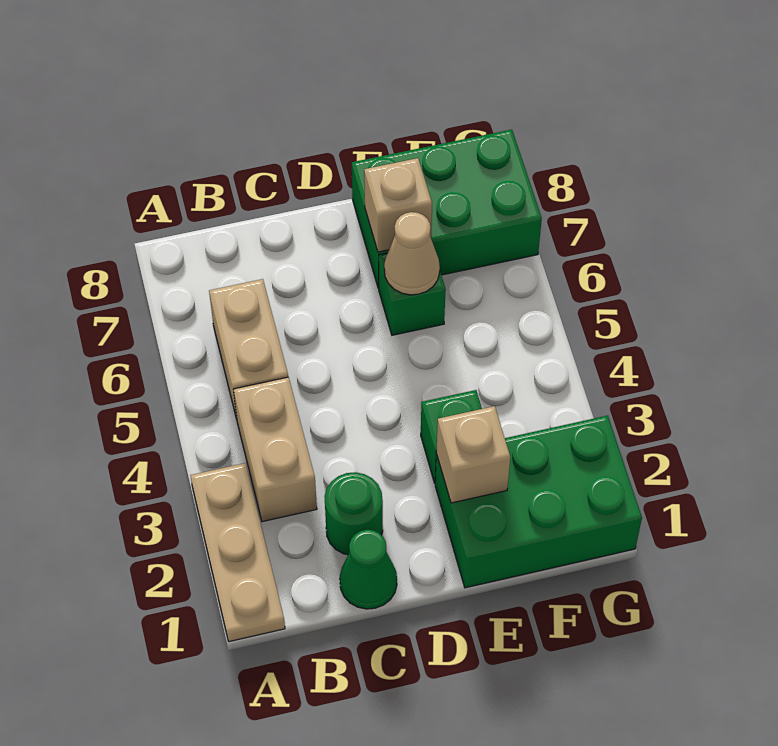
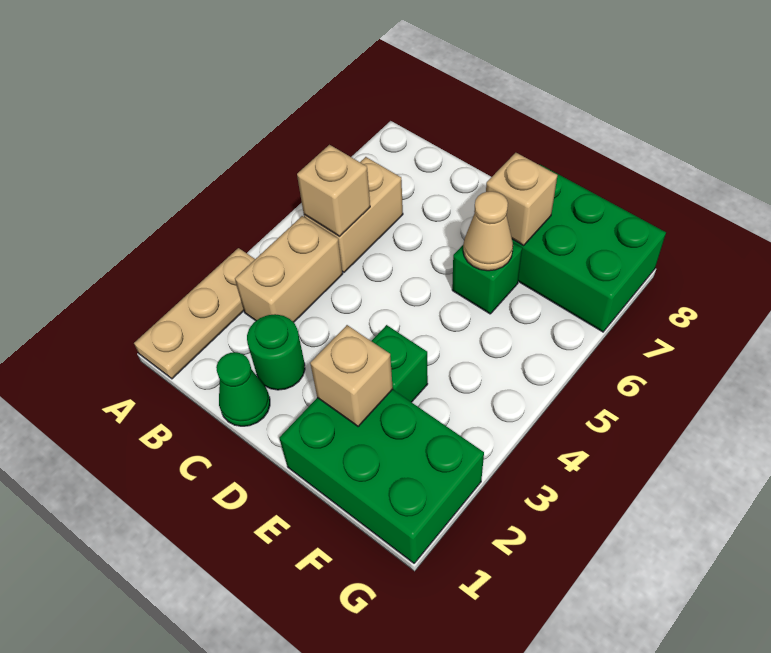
none -> tan brick B5 level 2

